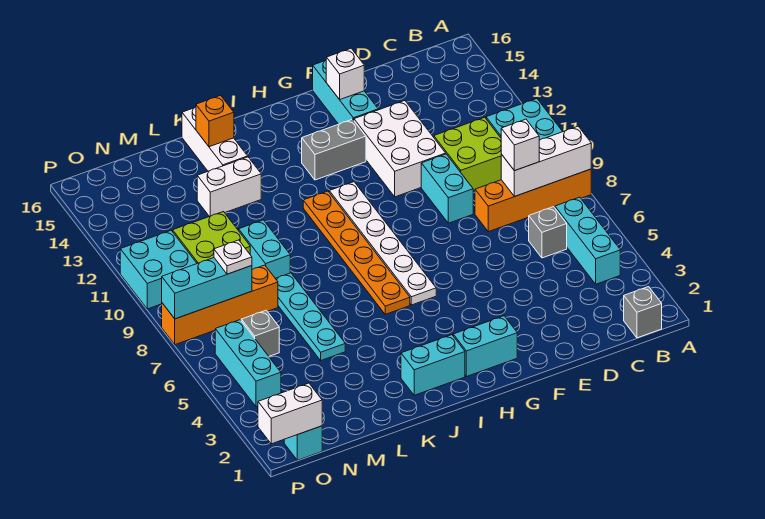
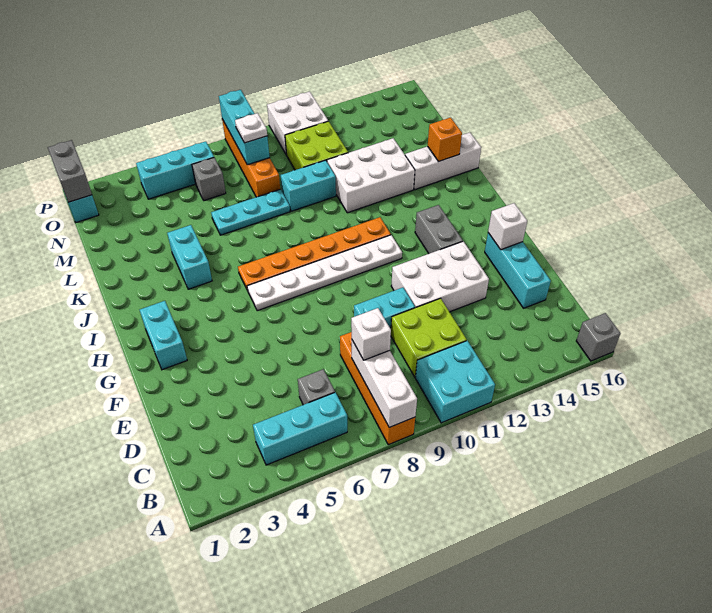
grey brick B1 level 1 -> grey brick A16 level 1
cyan brick F14:F16 level 1 -> cyan brick D15:F15 level 1
cyan brick I2:J2 level 1 -> cyan brick J4:K4 level 1
white brick K13:L13 level 1 -> white brick K11:L13 level 1
cyan plate L5:L8 level 1 -> cyan plate L6:L8 level 1
white brick O1:P1 level 2 -> grey brick O1:P1 level 2
cyan brick O10:P11 level 1 -> white brick O10:P11 level 1

